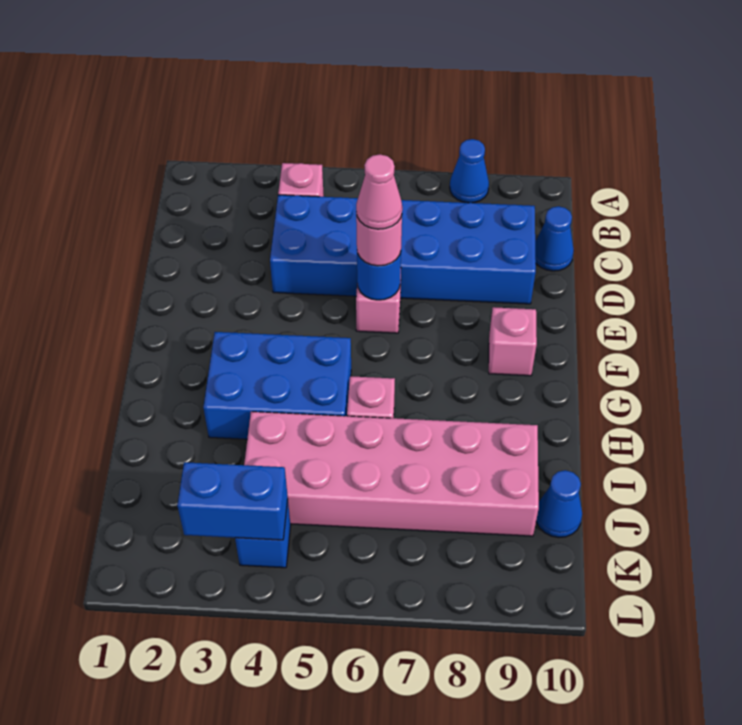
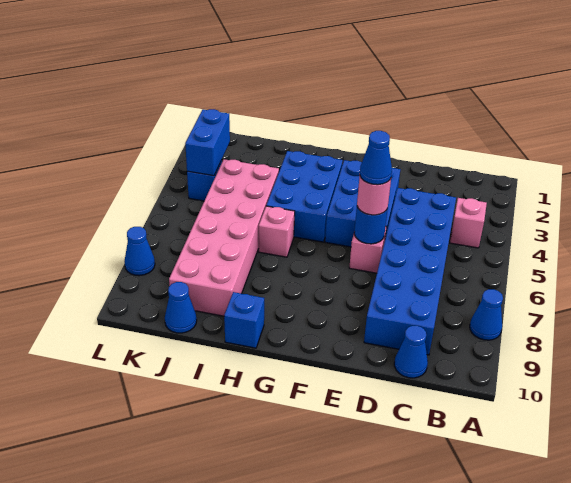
none -> blue brick E3:F5 level 1
pink cone E6 level 4 -> blue cone E6 level 4
pink brick F9 level 1 -> none
none -> blue brick H10 level 1
none -> blue cone L8 level 1

